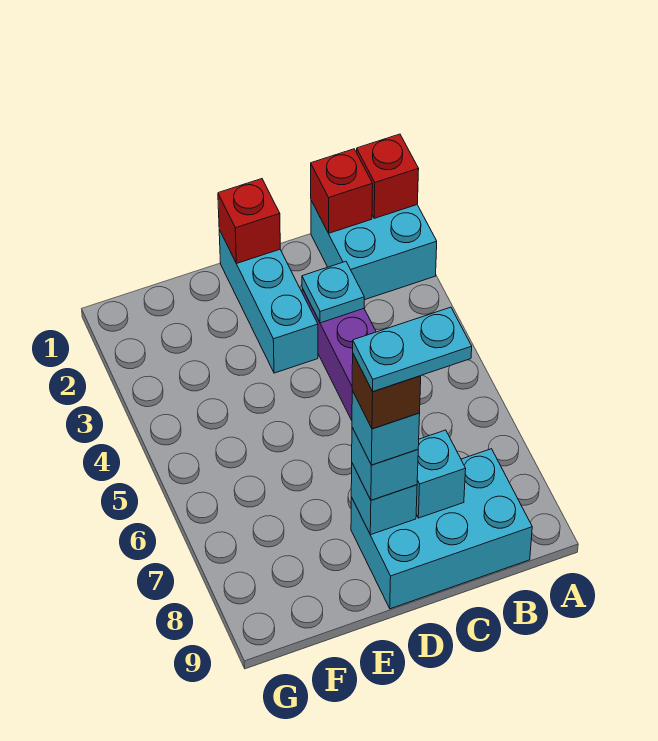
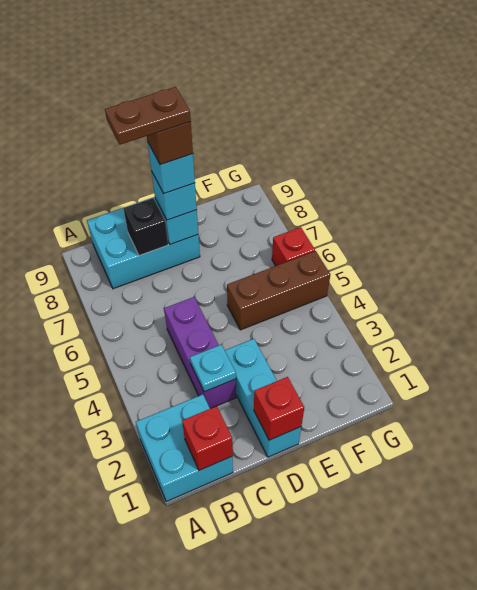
red brick A1 level 2 -> red brick G6 level 1
cyan brick C8 level 2 -> black brick C8 level 2
cyan plate C8:D8 level 6 -> brown plate C8:D8 level 6
none -> brown brick E5:G5 level 1

